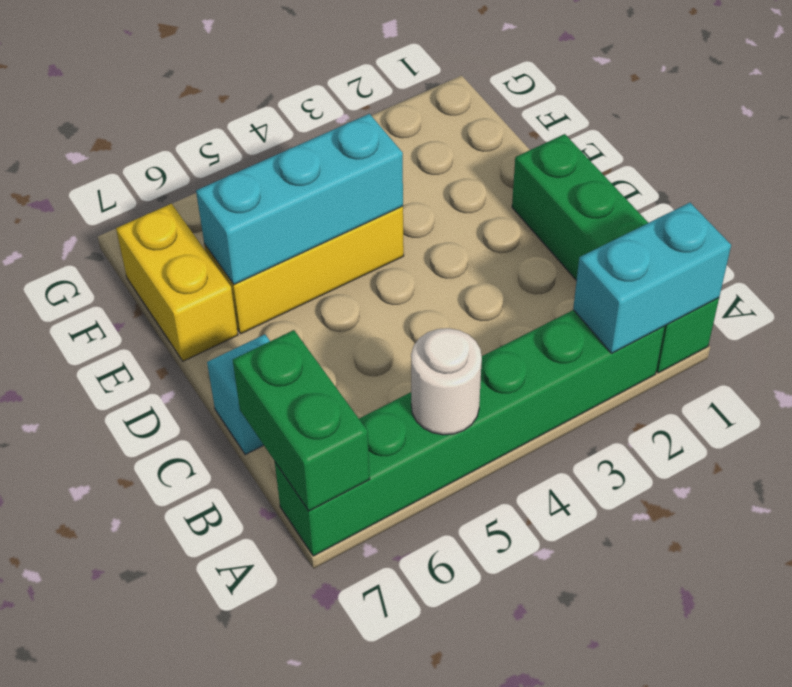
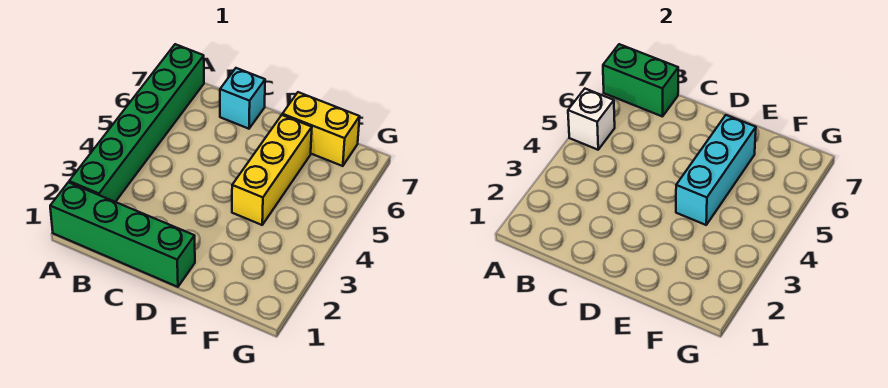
cyan brick A1:A2 level 2 -> none
white round brick A5 level 2 -> white brick A5 level 2

